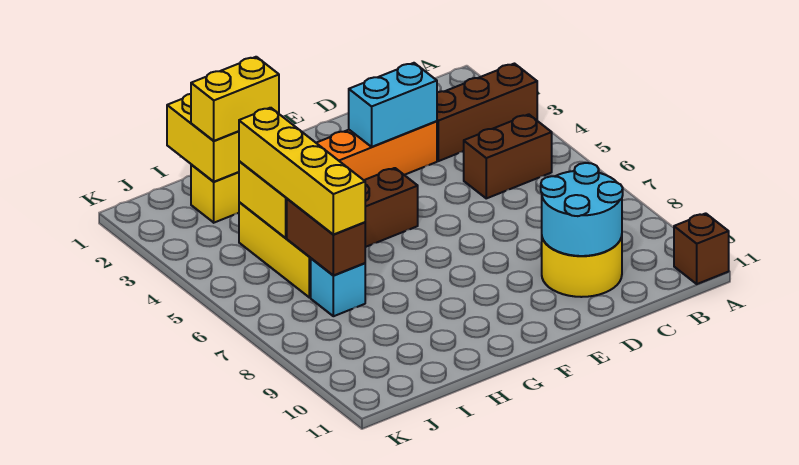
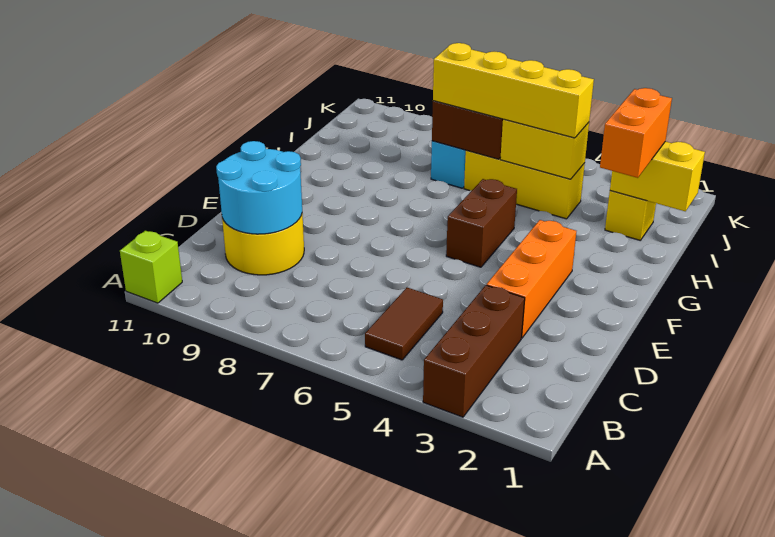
brown brick A11 level 1 -> lime brick A11 level 1
brown brick B5:C5 level 1 -> brown tile B5:C5 level 1
cyan brick D3:E3 level 2 -> none
yellow brick H2:I2 level 3 -> orange brick H2:I2 level 3

